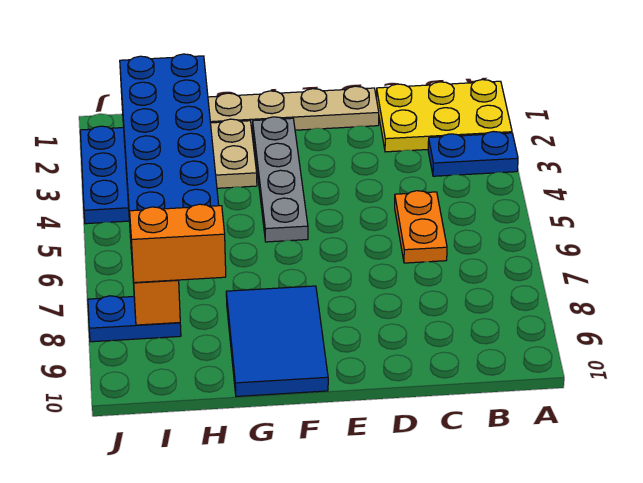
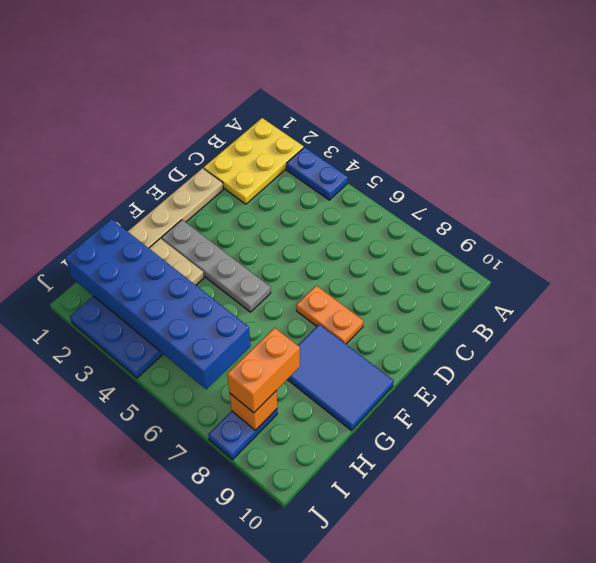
blue plate A3:B3 level 1 -> blue plate A3:A4 level 1
orange plate C5:C6 level 1 -> orange plate E7:E8 level 1

